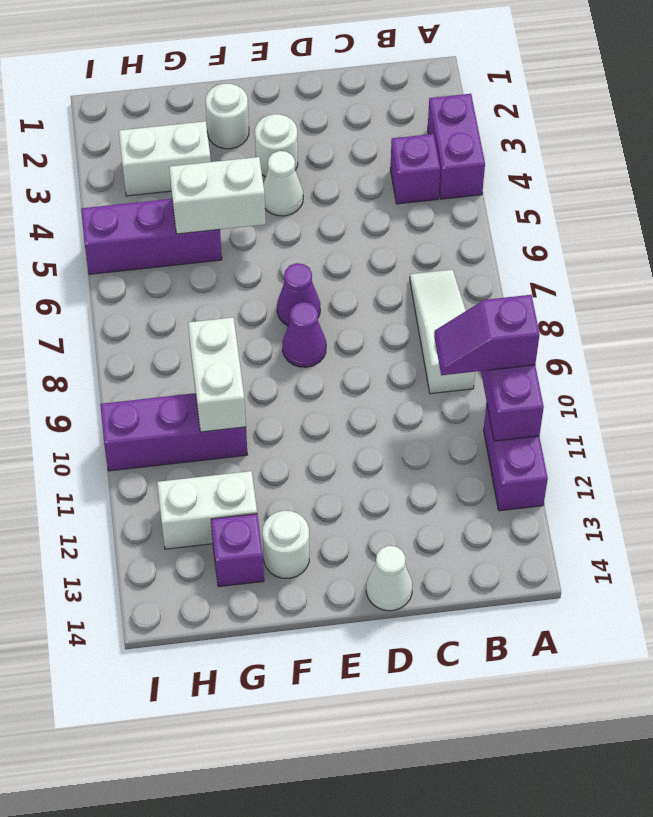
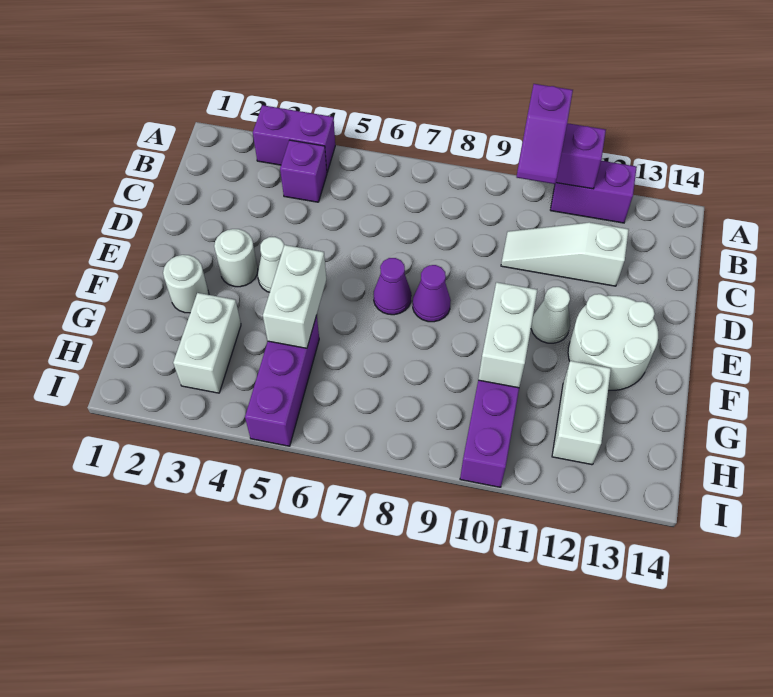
white slope B7:B9 level 1 top 9 -> white slope C10:C12 level 1 top 12
white cone D14 level 1 -> white cone E11 level 1
white round brick F13 level 1 -> white round brick E12:F13 level 1
white brick G9:G10 level 2 -> white brick F10:G10 level 2
purple brick G13 level 1 -> none

